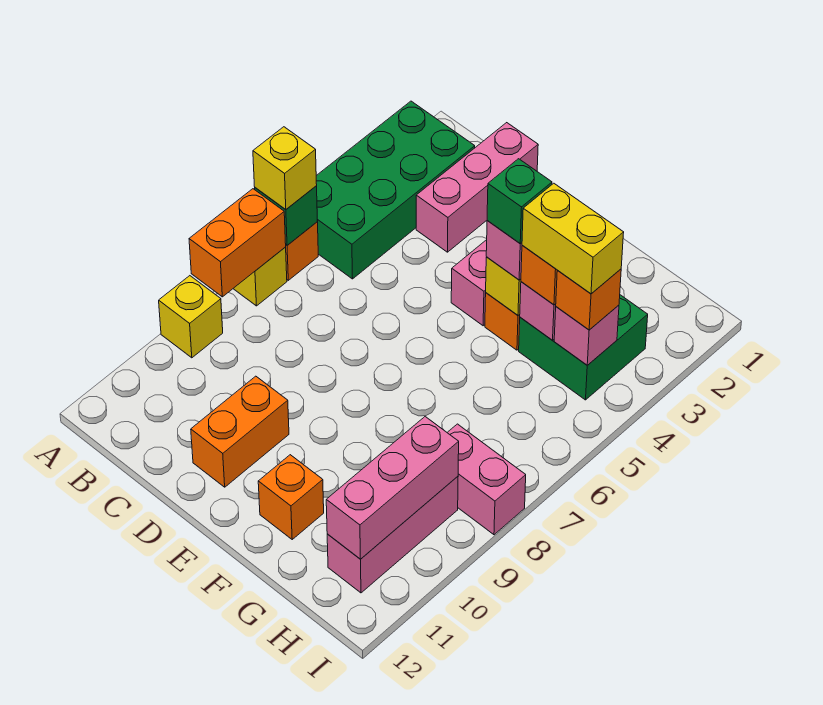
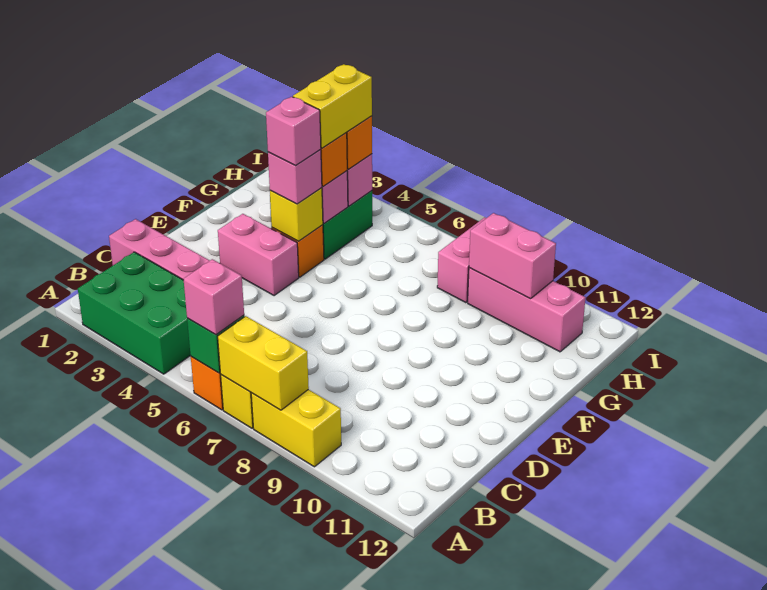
green brick A2:B5 level 1 -> green brick A2:B4 level 1
yellow brick A6 level 3 -> pink brick A6 level 3
orange brick A7:A8 level 2 -> yellow brick A7:A8 level 2
yellow brick A9 level 1 -> yellow brick A8:A9 level 1
orange brick D10:D11 level 1 -> none
green brick F4 level 4 -> pink brick F4 level 4
orange brick F11 level 1 -> none
pink brick H9:H11 level 2 -> pink brick H9:H10 level 2

